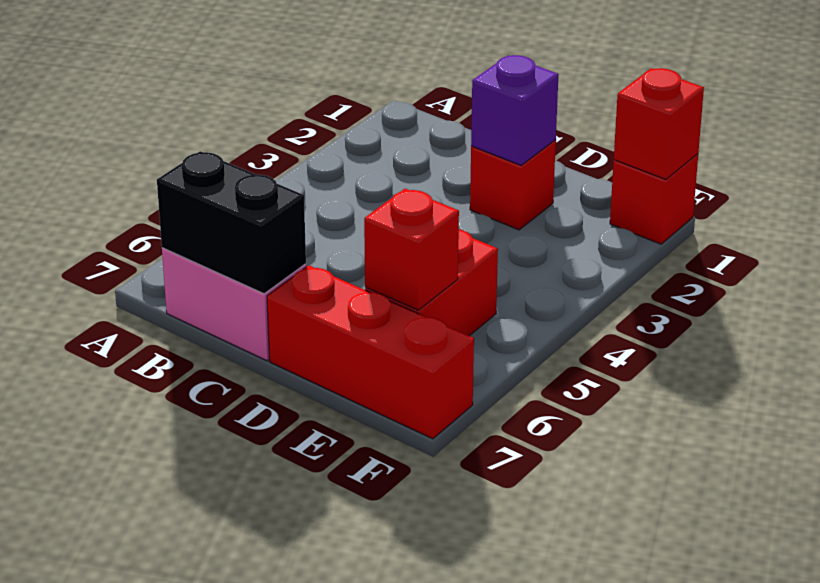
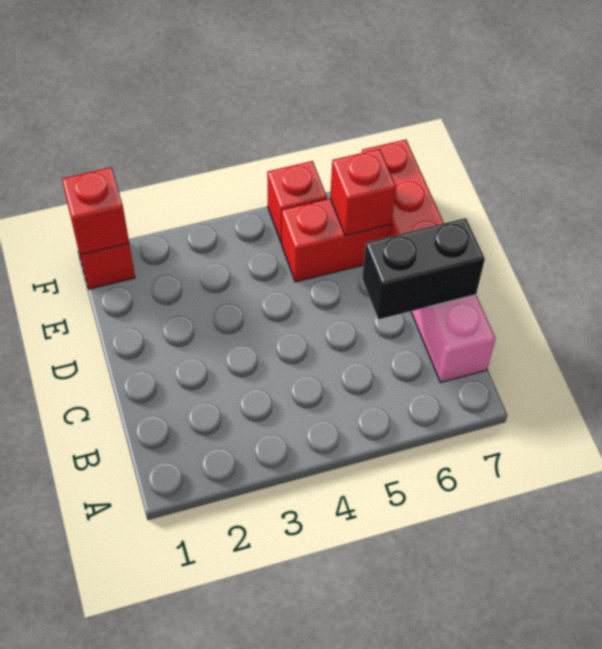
black brick B7:C7 level 2 -> black brick C6:C7 level 2
red brick D2 level 1 -> red brick F5 level 1
purple brick D2 level 2 -> none

